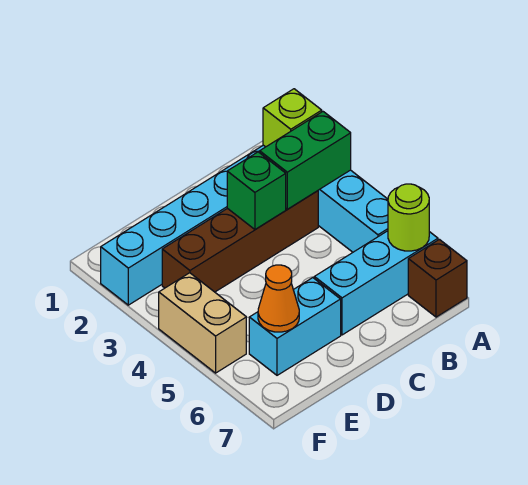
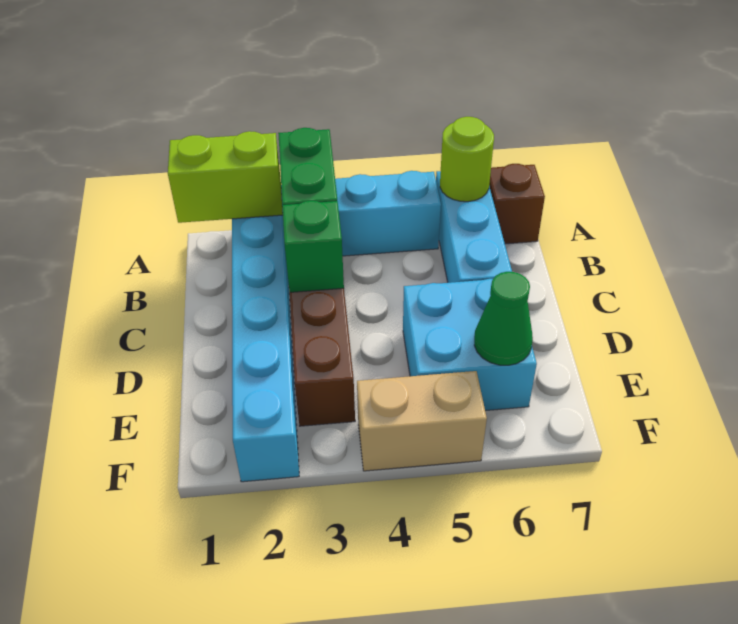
lime brick A2 level 2 -> lime brick A1:A2 level 2
cyan brick D6:E6 level 1 -> cyan brick D5:E6 level 1
orange cone E6 level 2 -> green cone E6 level 2

